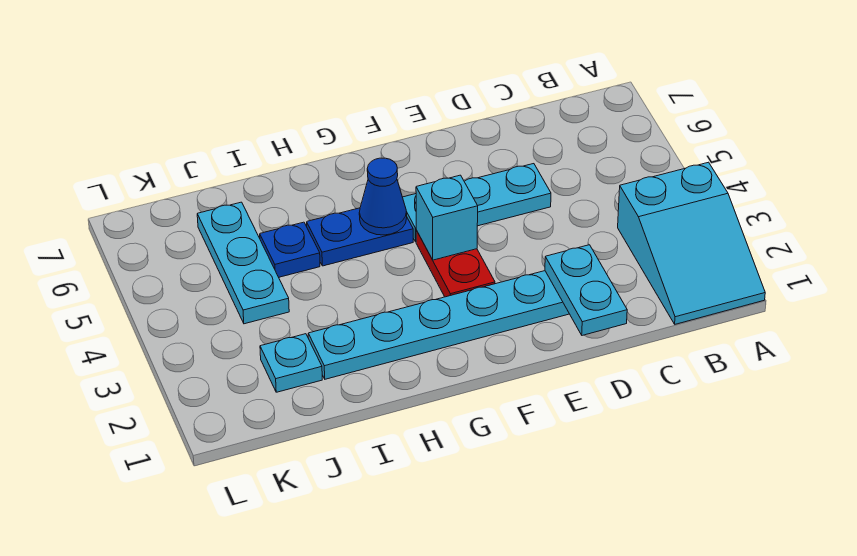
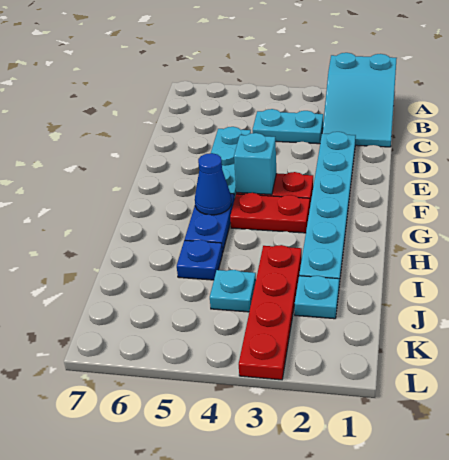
cyan slope A1:B3 level 1 top 3 -> cyan slope A1:C2 level 1 top A
cyan plate D1:D2 level 2 -> cyan plate C3:C4 level 1
none -> red plate G3:G4 level 1
none -> red plate I3:L3 level 1
cyan plate J4:J6 level 1 -> cyan plate J4 level 1

